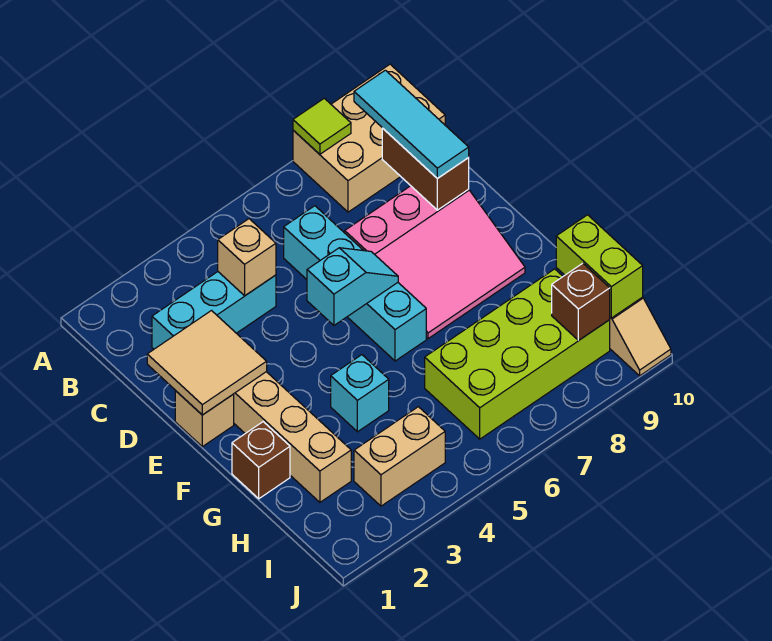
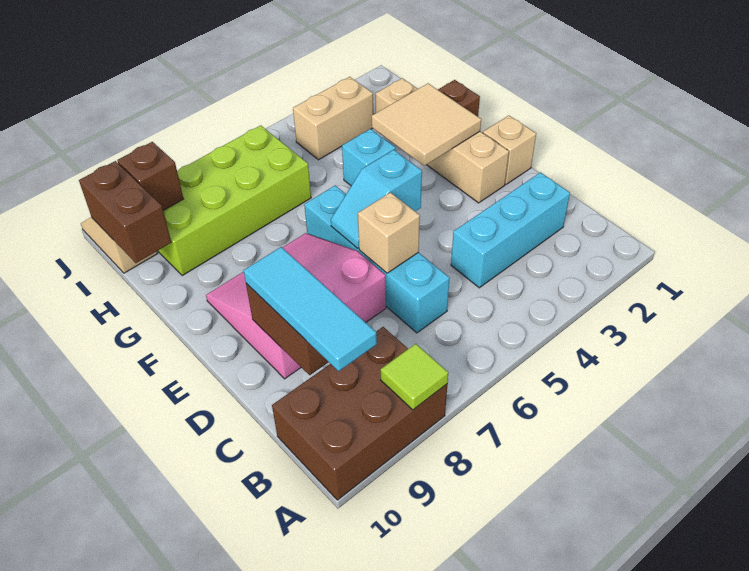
tan brick A8:B10 level 1 -> brown brick A8:B10 level 1
tan brick C4 level 2 -> tan brick D6 level 2
tan tile D1:E2 level 2 -> tan tile F2:G3 level 2
lime brick H10:I10 level 2 -> brown brick H10:I10 level 2

